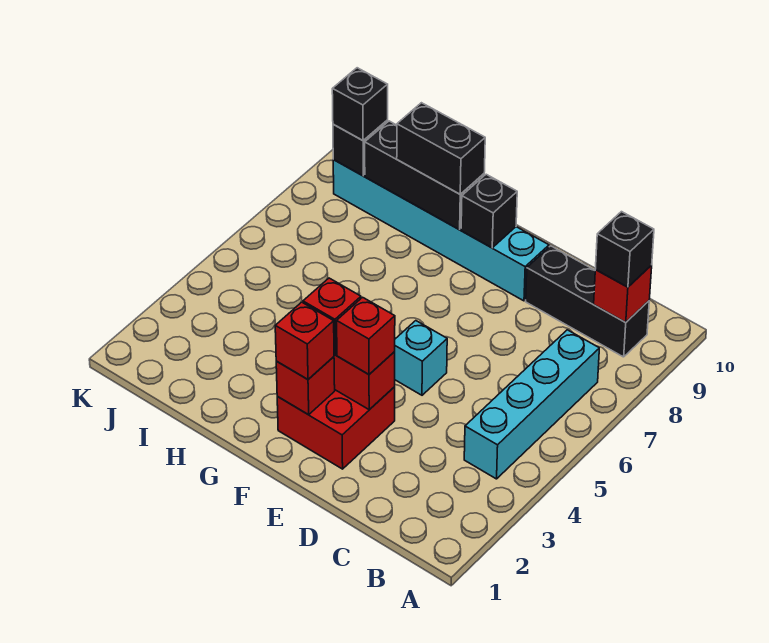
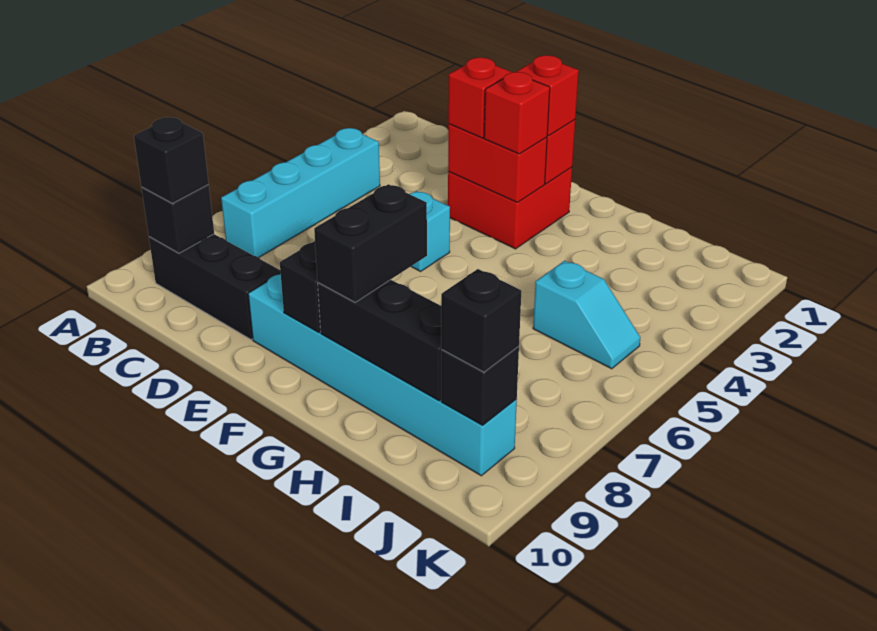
red brick B9 level 2 -> black brick B9 level 2
black brick G9:H9 level 3 -> black brick G8:G9 level 3
none -> cyan slope I5:J5 level 1 top I

